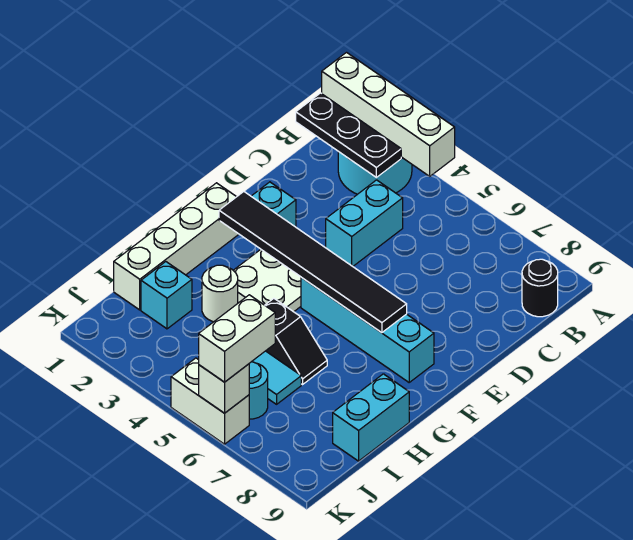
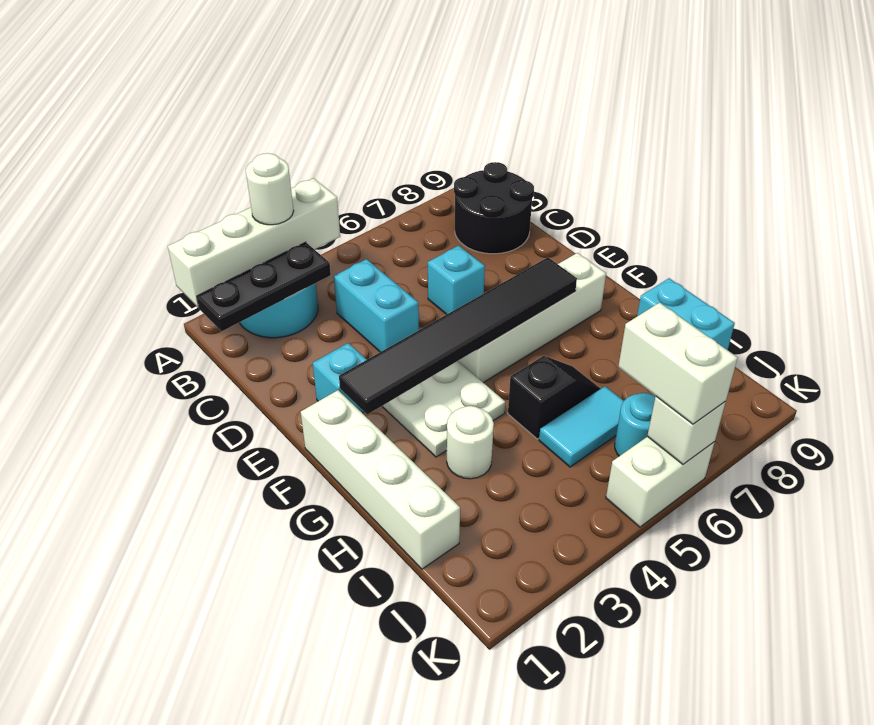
none -> white round brick A3 level 3
black round brick B9 level 1 -> black round brick B8:C9 level 1
cyan brick F5:F8 level 1 -> white brick F5:F8 level 1
cyan brick I2 level 1 -> cyan brick D6 level 1

